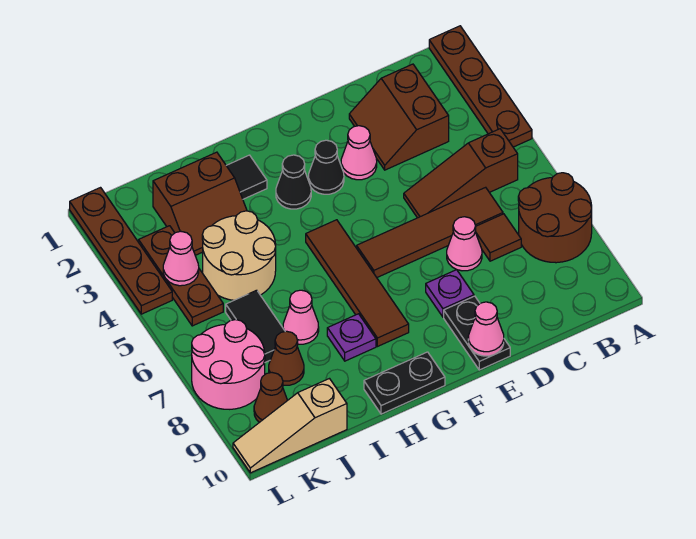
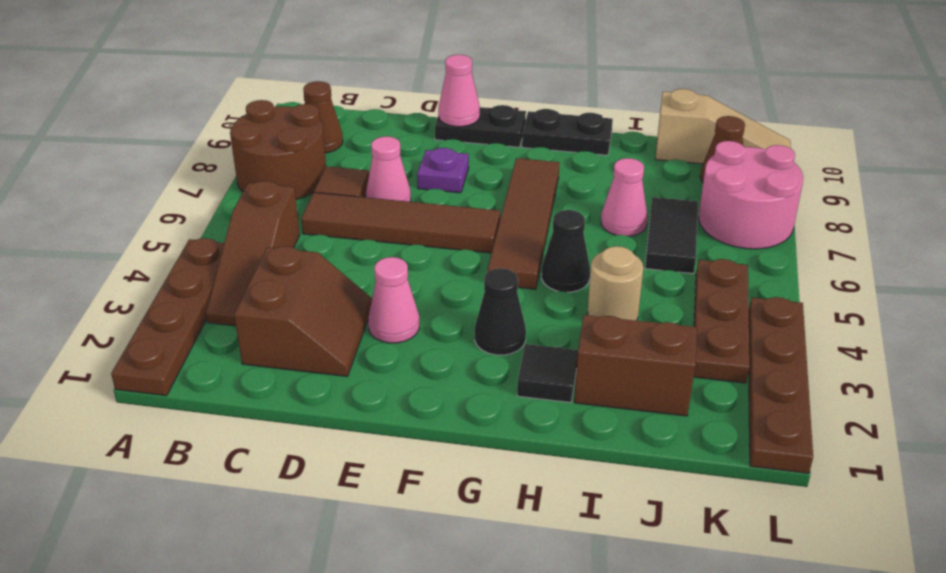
brown slope B5:D5 level 1 top B -> brown slope B3:B5 level 1 top 5
black plate E9:E10 level 1 -> black plate E10:F10 level 1
black cone F3 level 1 -> black cone H5 level 1
purple plate H8 level 1 -> none
tan round brick I4:J5 level 1 -> tan round brick I4 level 1
brown cone J8 level 1 -> brown cone B9 level 1
pink cone K4 level 2 -> none

